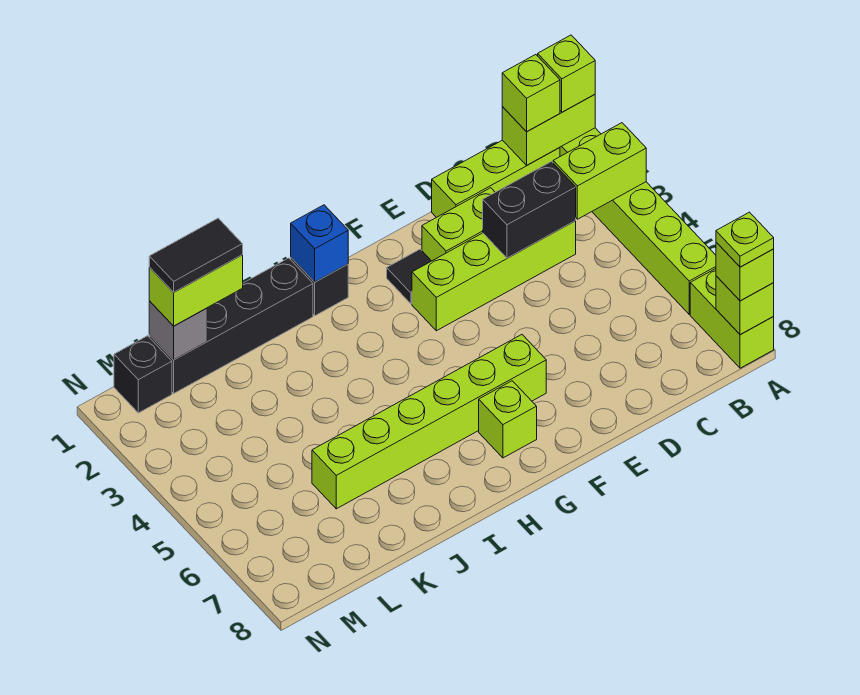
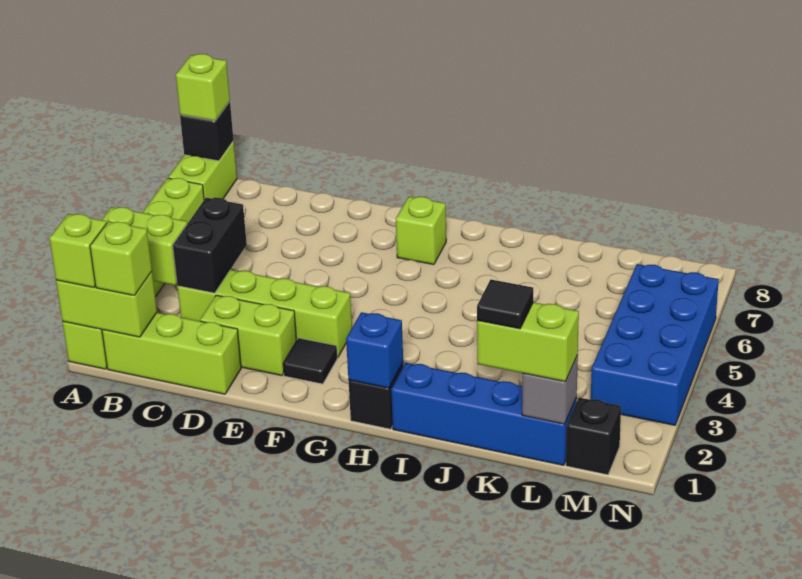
lime brick A8 level 2 -> black brick A8 level 2
lime plate A8 level 4 -> none
black brick C3:D3 level 2 -> black brick C3:C4 level 2
lime brick F6:K6 level 1 -> none
black brick I1:L1 level 1 -> blue brick I1:L1 level 1
black tile K1:L1 level 4 -> black tile K1 level 4
none -> blue brick M3:N6 level 1

